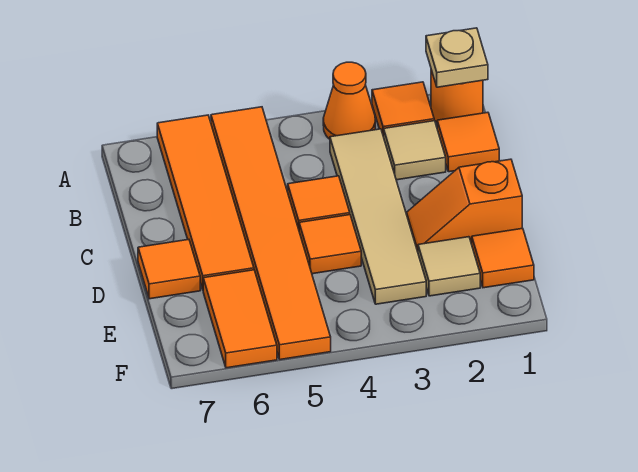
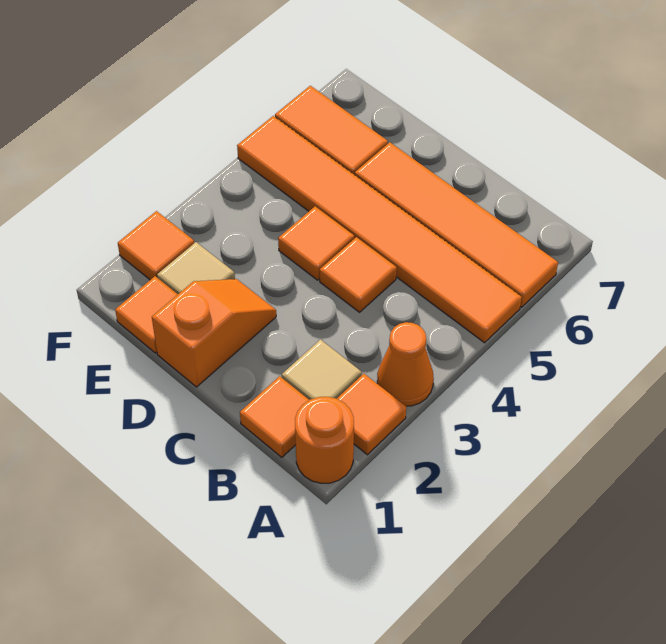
tan plate A1 level 2 -> none
tan tile B3:E3 level 1 -> none
orange tile D7 level 1 -> orange tile F2 level 1

